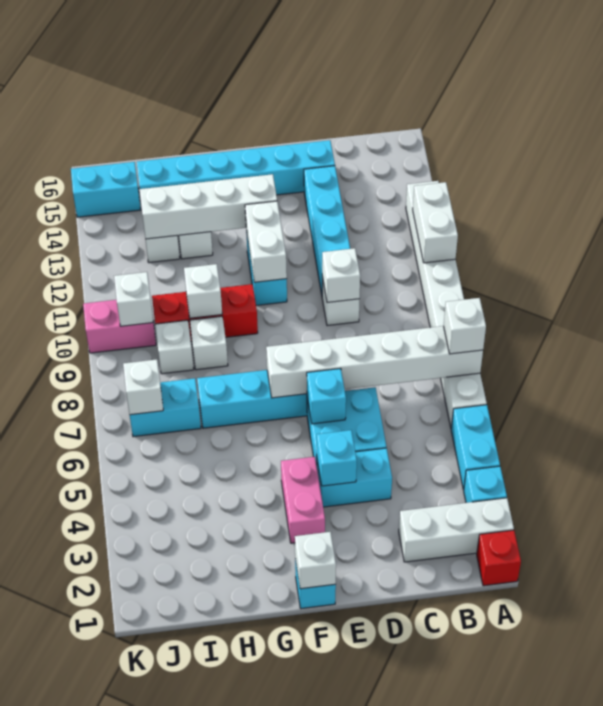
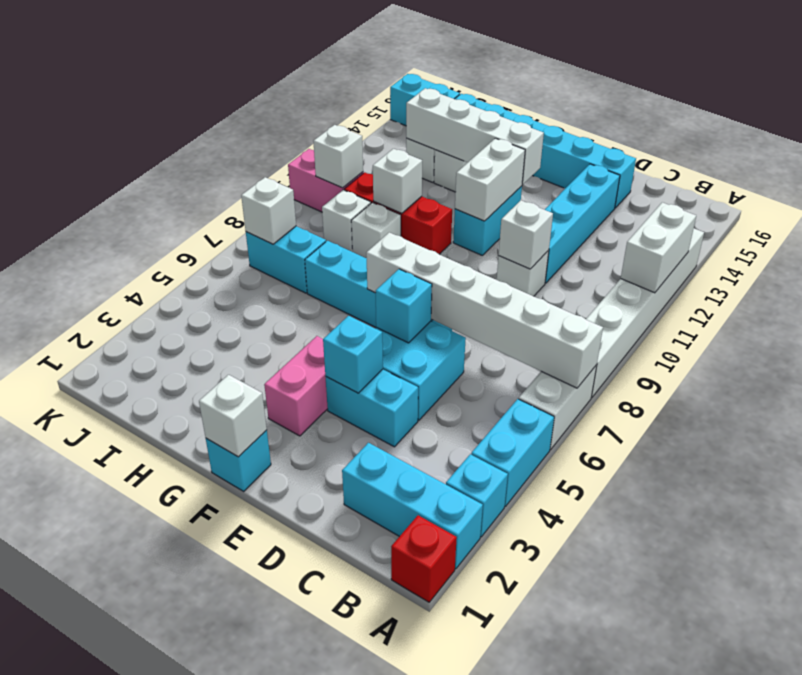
white brick A2:C2 level 1 -> cyan brick A2:C2 level 1
white brick A7 level 3 -> none

